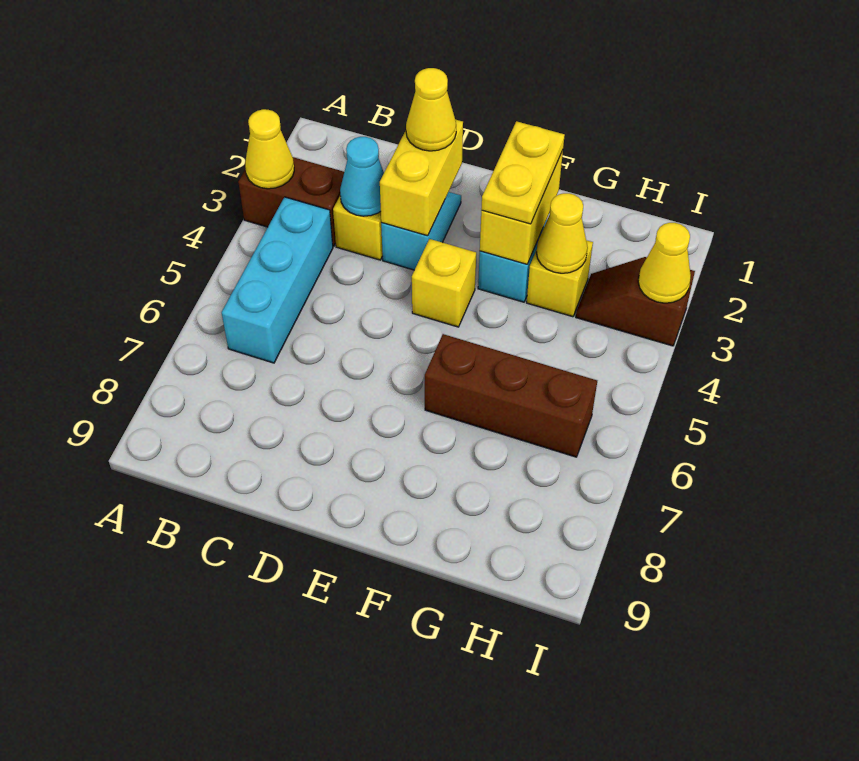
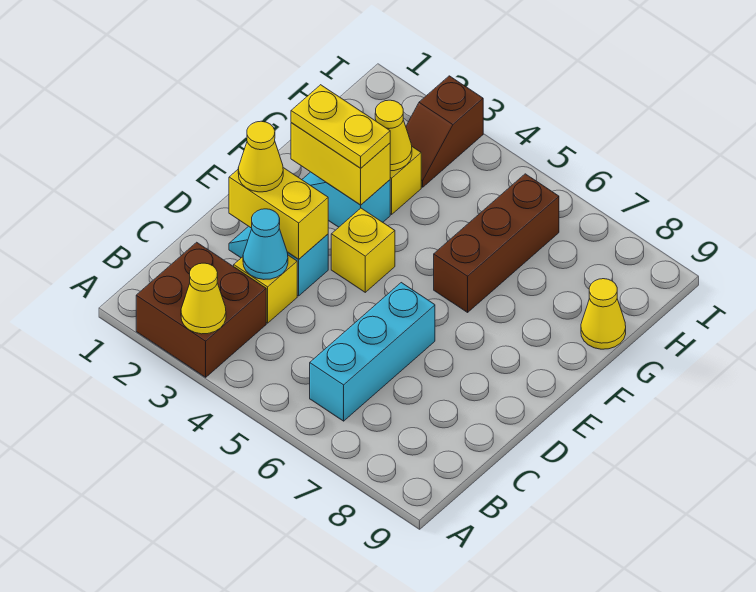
brown brick A3:B3 level 1 -> brown brick A2:B3 level 1
cyan brick B4:B6 level 1 -> cyan brick B6:D6 level 1
yellow cone I3 level 2 -> yellow cone G9 level 1

